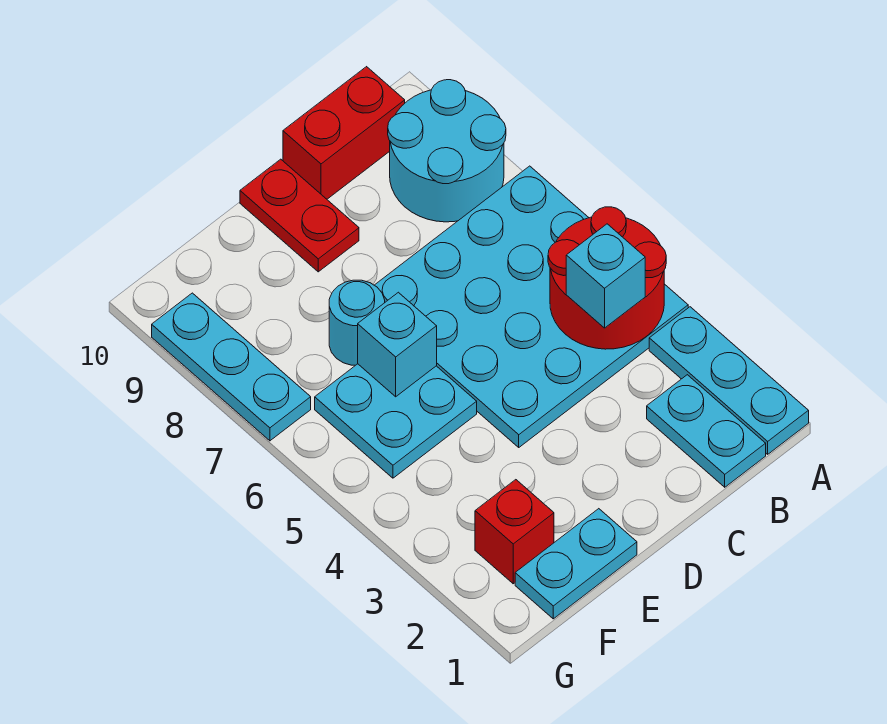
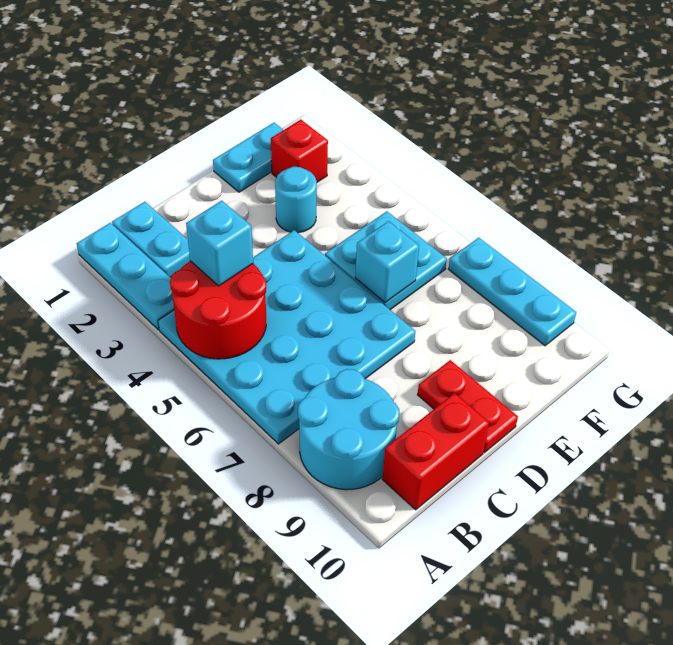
cyan round brick E7 level 1 -> cyan round brick E3 level 1

